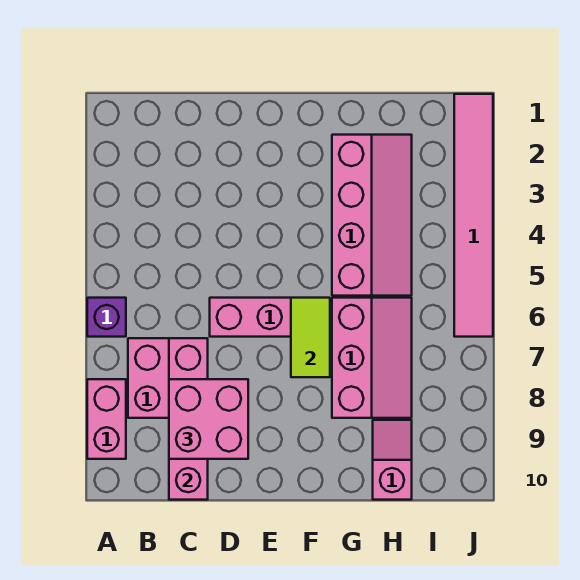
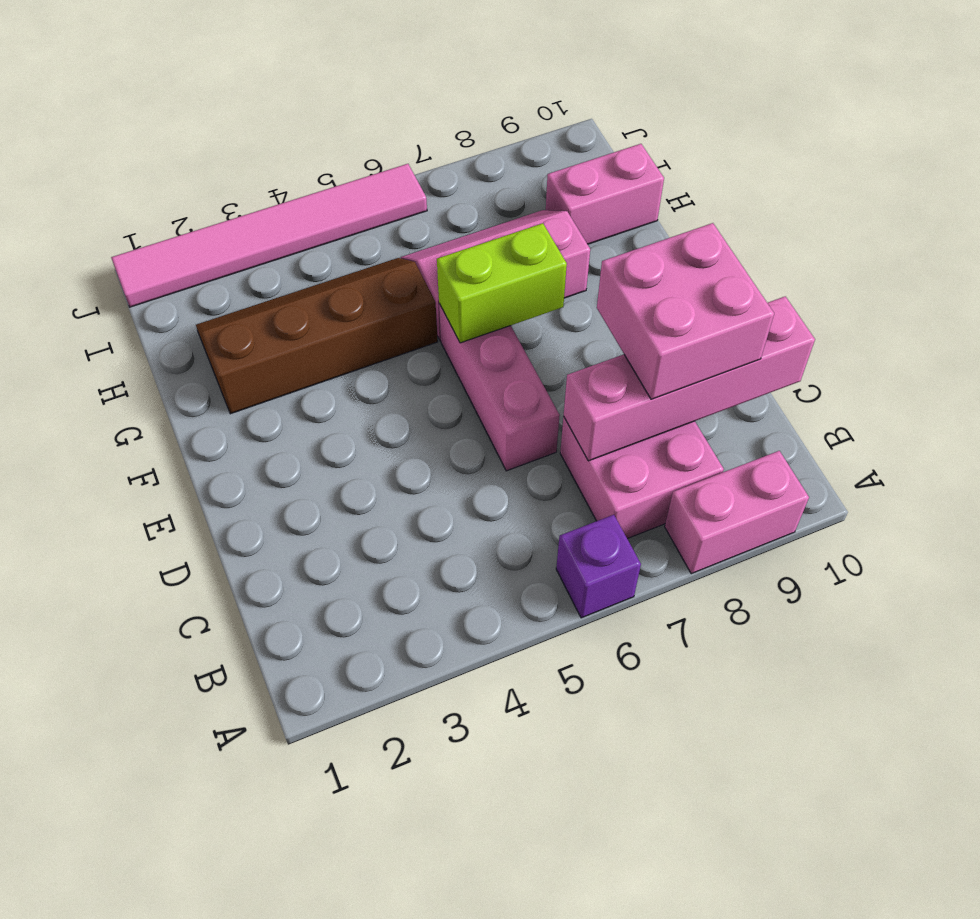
lime tile F6:F7 level 2 -> lime brick F6:F7 level 2
pink slope G2:H5 level 1 top G -> brown slope G2:H5 level 1 top G
pink slope H9:H10 level 1 top 10 -> pink brick H9:H10 level 1

